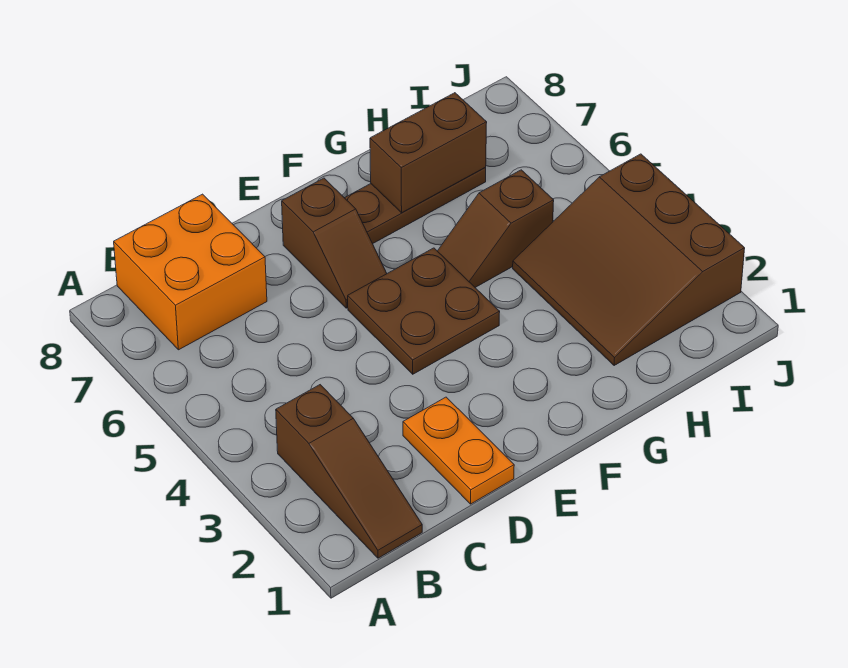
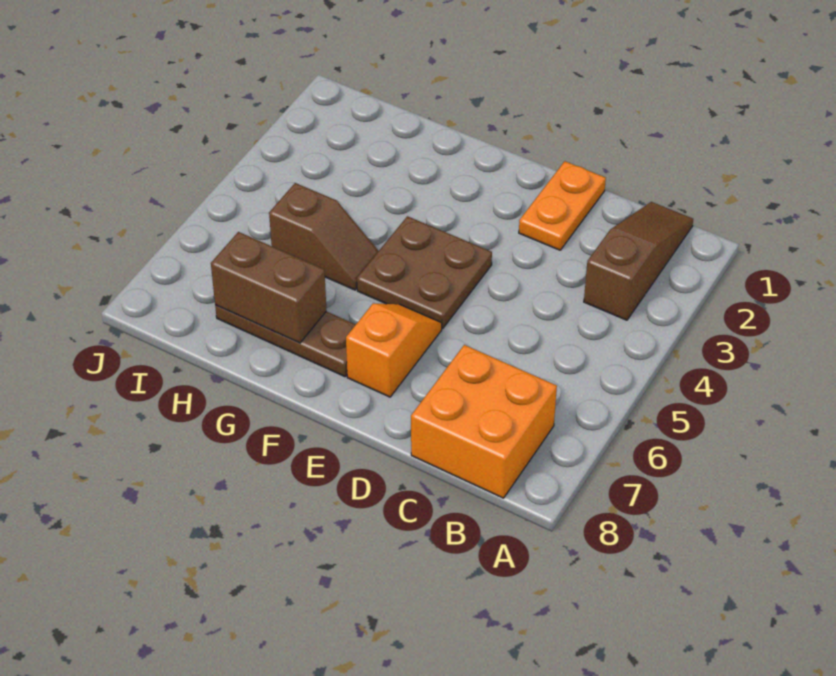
brown slope E6:E7 level 1 top 7 -> orange slope E6:E7 level 1 top 7
brown slope H2:J4 level 1 top J -> none

